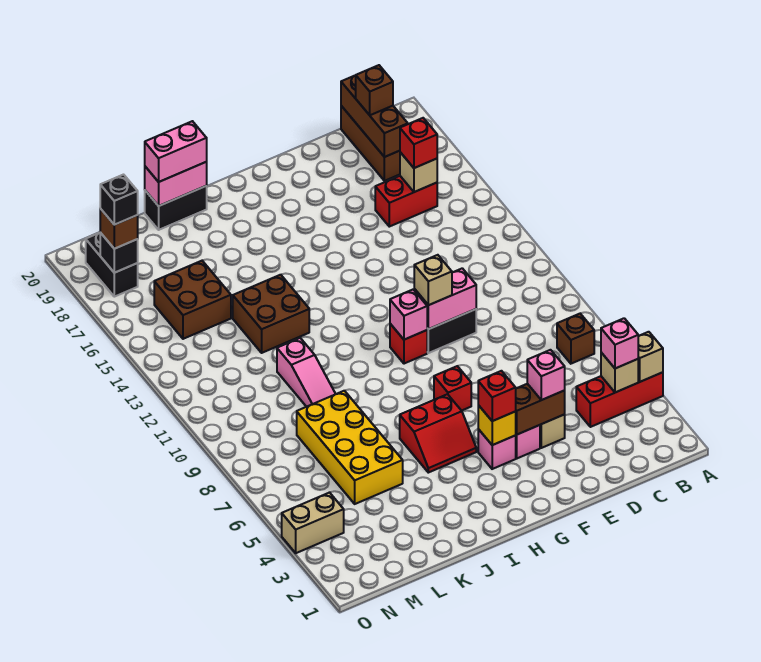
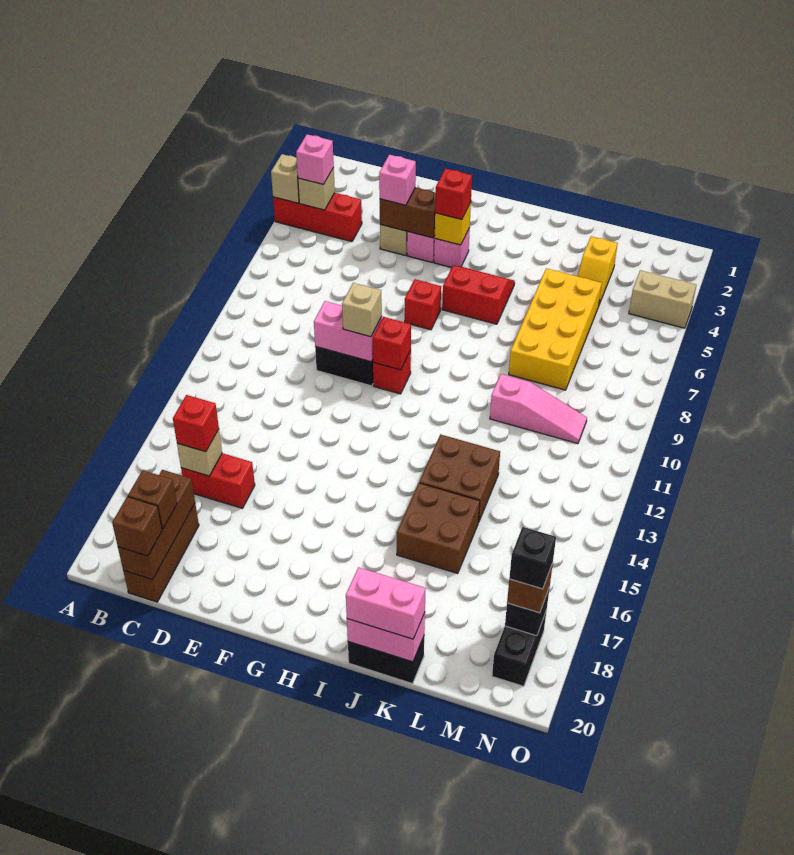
brown brick B7 level 1 -> brown brick C20 level 3
pink brick G10 level 2 -> red brick G10 level 2
pink slope K9:K11 level 1 top 11 -> pink slope K10:M10 level 1 top K
none -> yellow slope L3:L4 level 1 top 3
brown brick L15:M16 level 1 -> brown brick J15:K16 level 1

